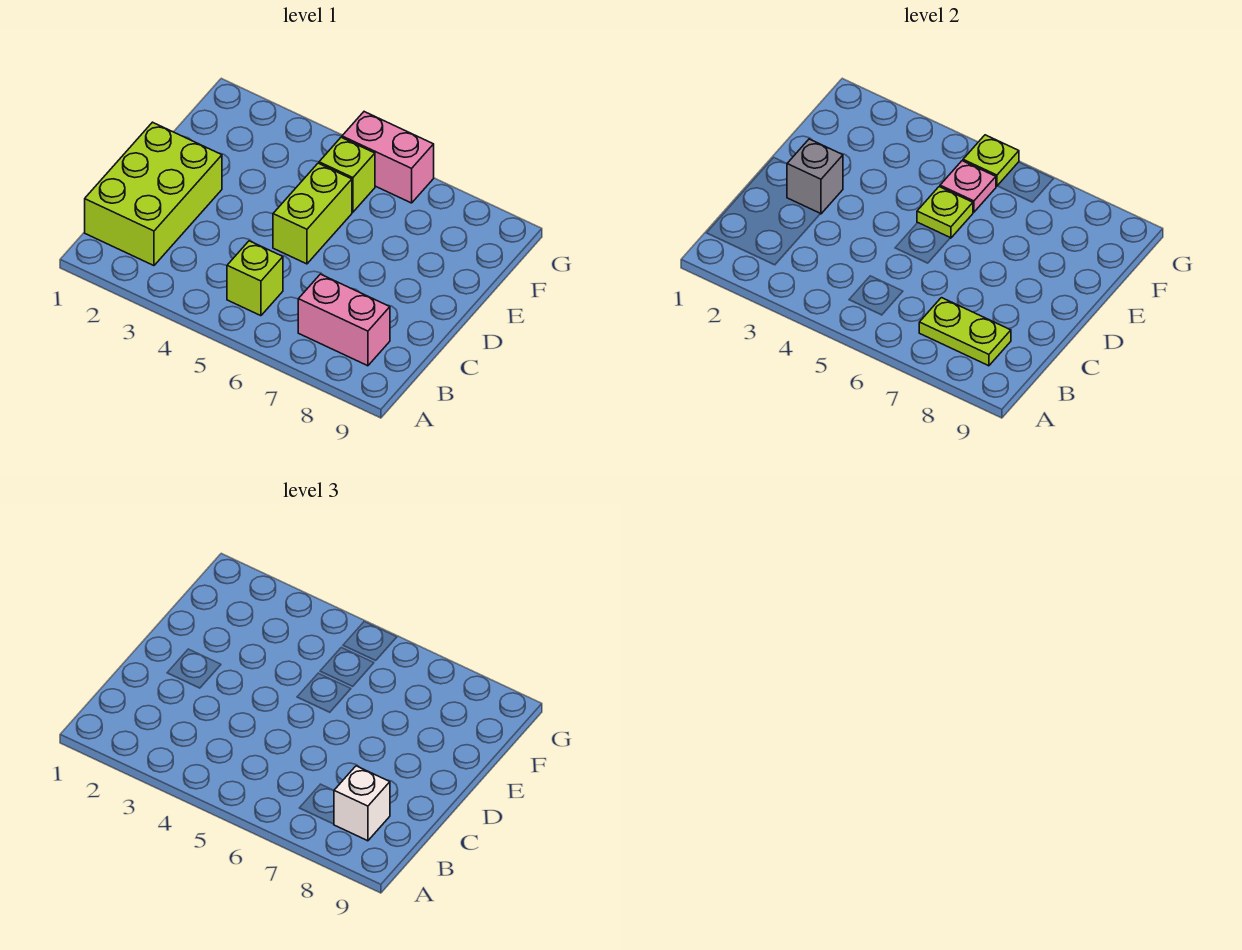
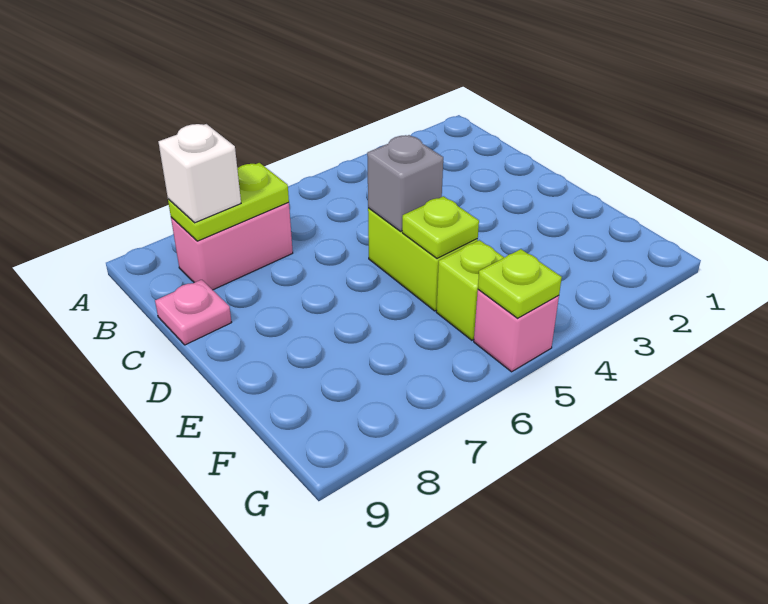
lime brick B1:D2 level 1 -> none
lime brick B5 level 1 -> none
grey brick D2 level 2 -> grey brick D5 level 2
pink plate F5 level 2 -> pink plate C9 level 1
pink brick G5:G6 level 1 -> pink brick G5 level 1

